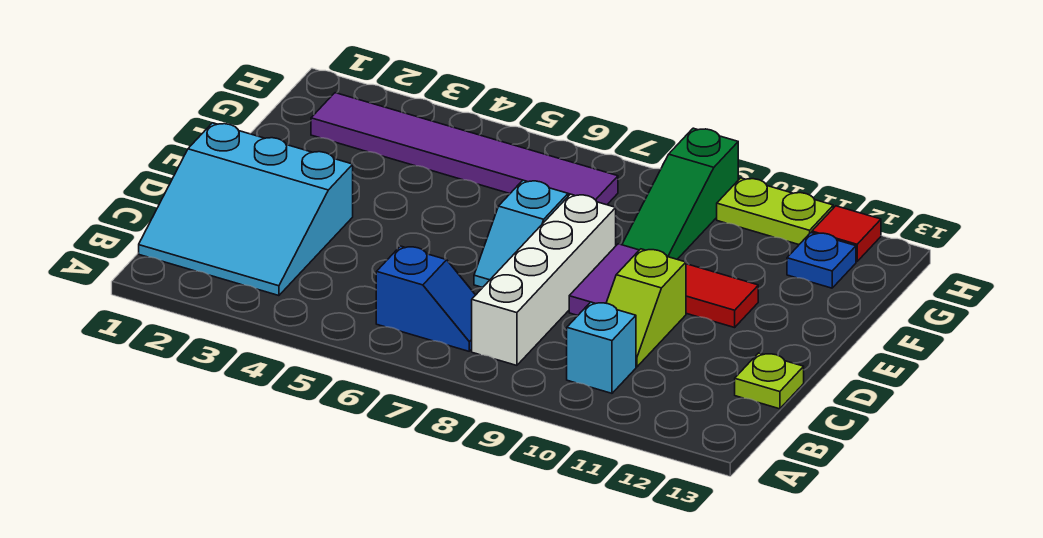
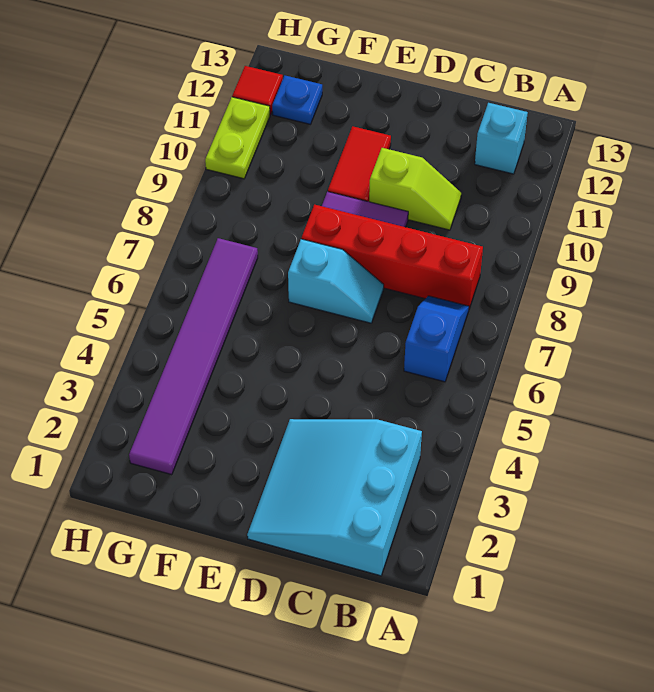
cyan slope B1:D3 level 1 top D -> cyan slope B1:D3 level 1 top B
white brick B8:E8 level 1 -> red brick B8:E8 level 1
cyan brick B10 level 1 -> cyan brick B12 level 1
lime plate C13 level 1 -> none
green slope F9:H9 level 1 top H -> none

